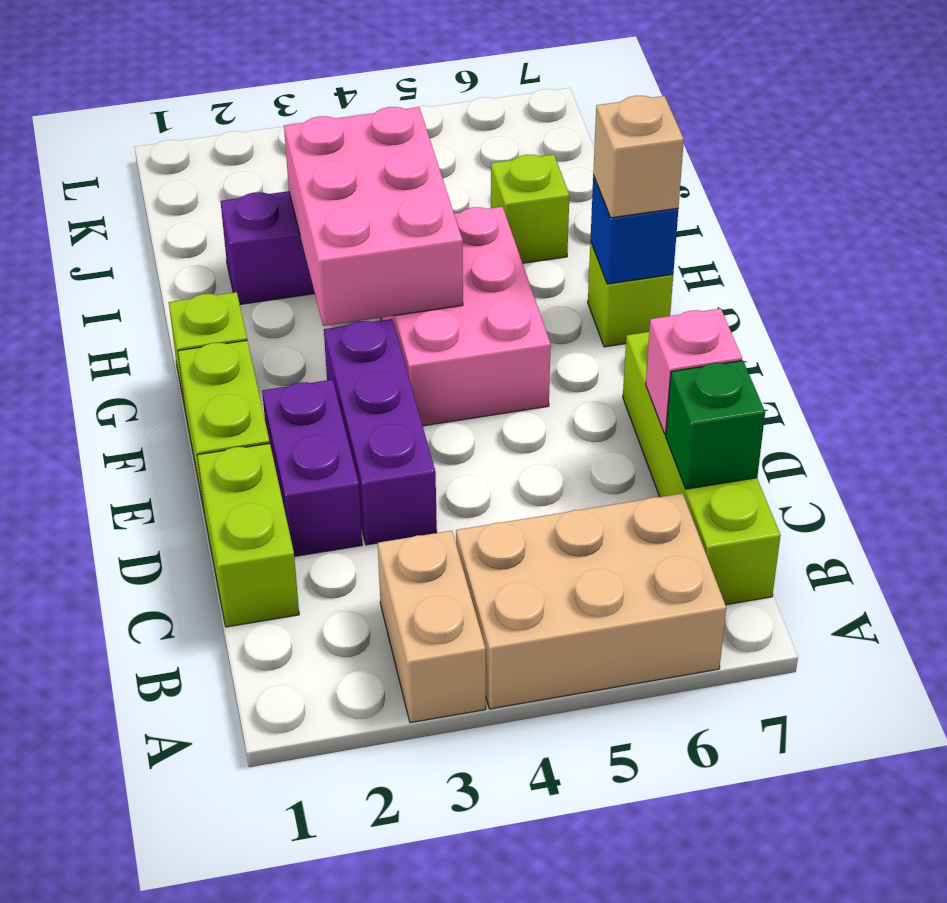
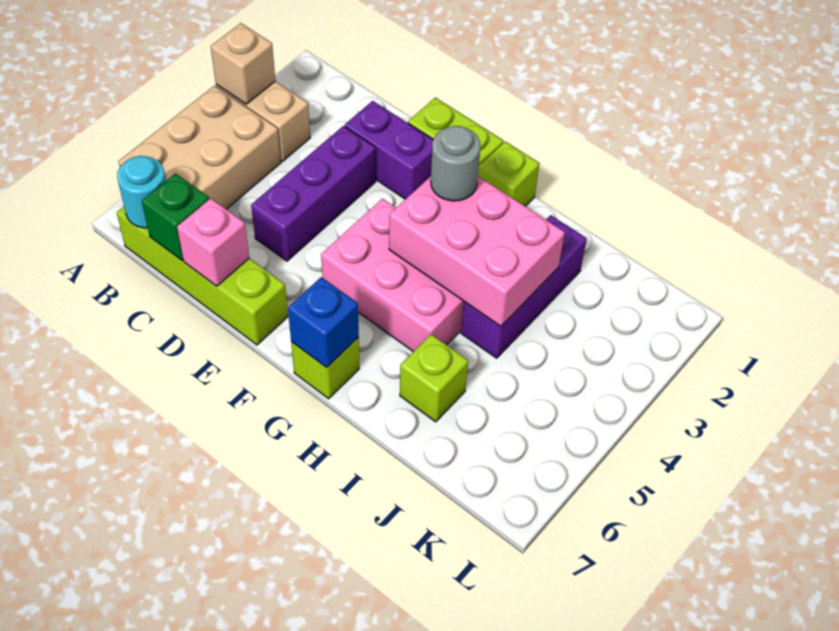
none -> cyan round brick B7 level 2
lime brick C1:D1 level 1 -> none
purple brick D3:F3 level 1 -> purple brick D3:D5 level 1
none -> grey round brick G3 level 3
tan brick G7 level 3 -> tan brick A3 level 2

